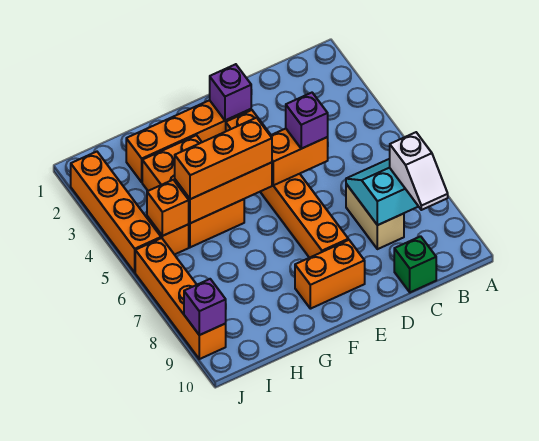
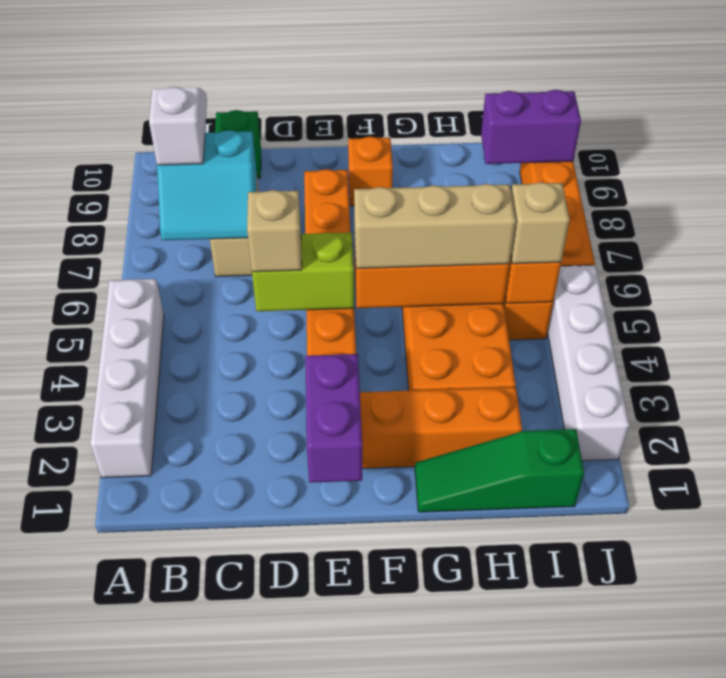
none -> white brick A2:A5 level 1
orange brick D5:E5 level 2 -> lime brick D5:E5 level 2
purple brick D5 level 3 -> tan brick D5 level 3
purple brick E2 level 2 -> purple brick E1:E2 level 2
orange brick E9:F9 level 1 -> orange brick F9 level 1
orange brick F5:H5 level 3 -> tan brick F5:H5 level 3
none -> green slope G1:I1 level 1 top I
none -> tan brick I5 level 3
orange brick J2:J5 level 1 -> white brick J2:J5 level 1
purple brick J9 level 2 -> purple brick I9:J9 level 2

